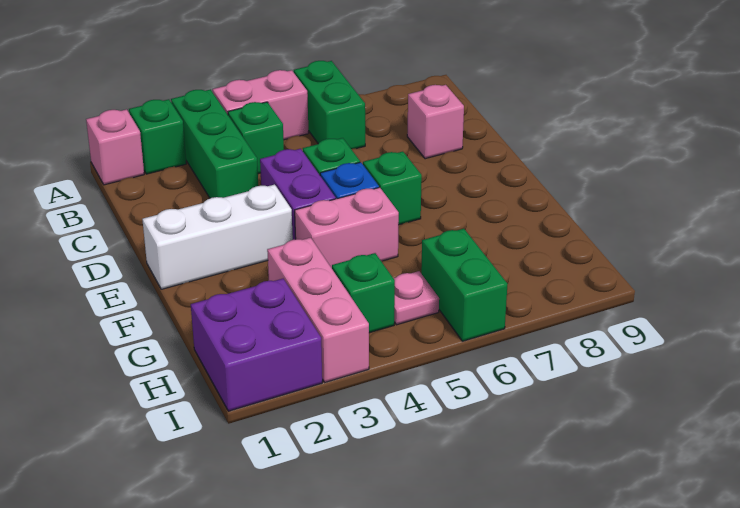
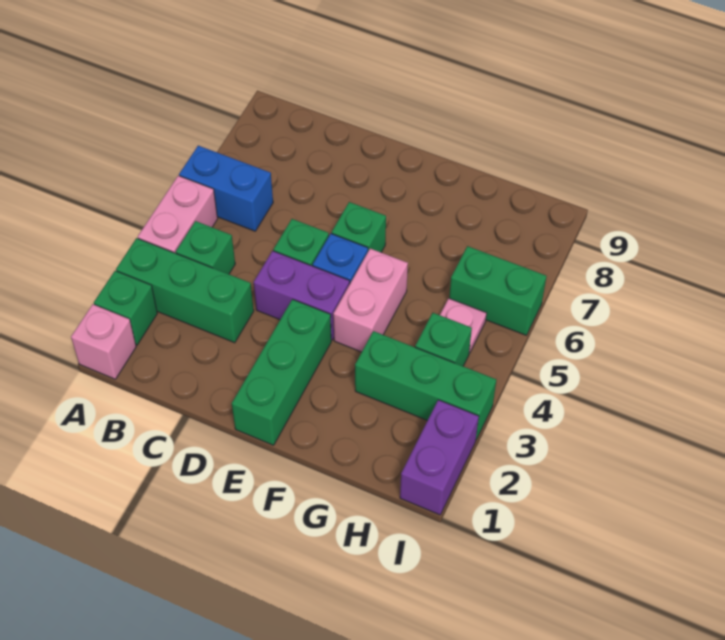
green brick A6:B6 level 1 -> blue brick A6:B6 level 1
pink brick C8 level 1 -> none
white brick E1:E3 level 1 -> green brick E1:E3 level 1
pink brick G3:I3 level 1 -> green brick G3:I3 level 1
purple brick H1:I2 level 1 -> purple brick I1:I2 level 1

